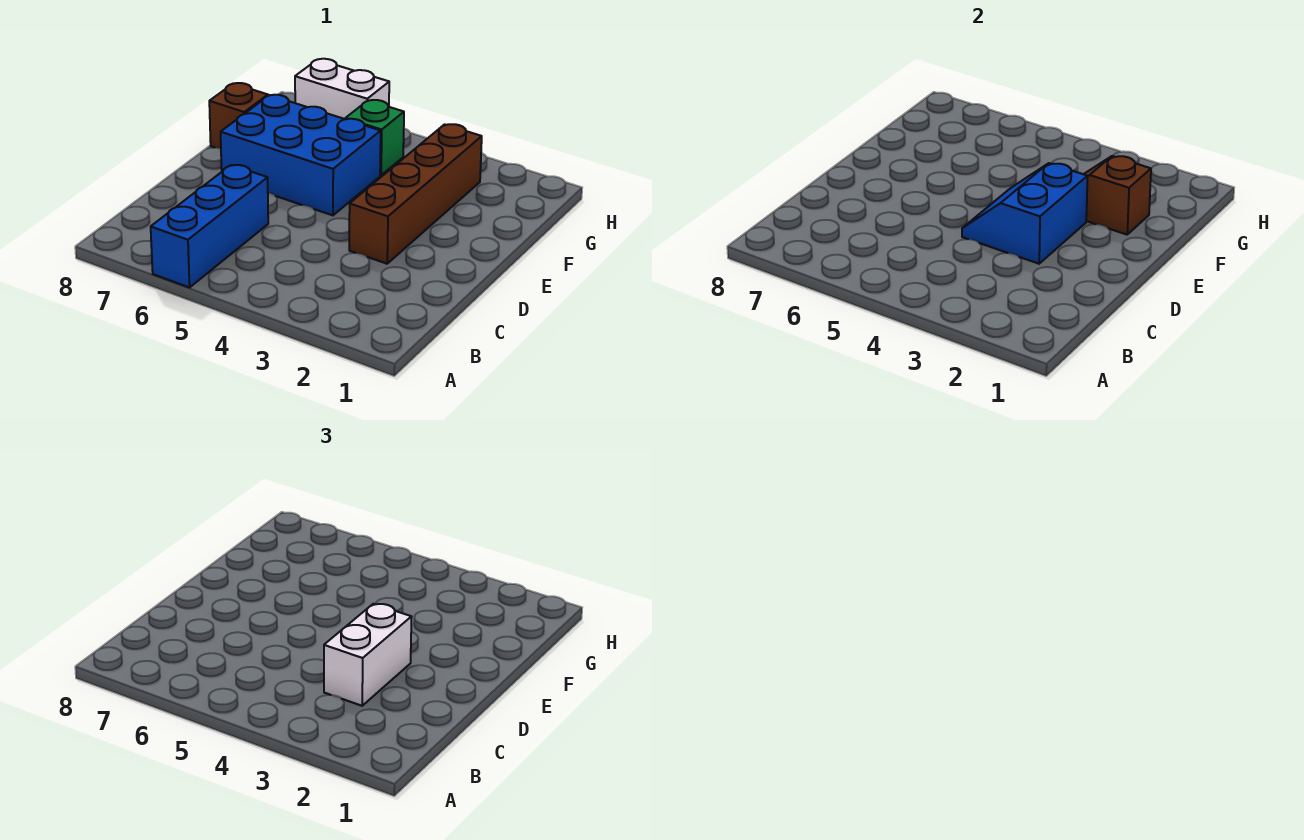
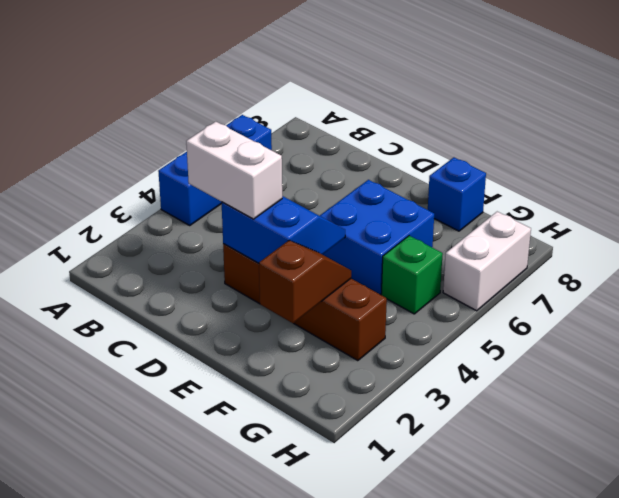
blue brick A6:C6 level 1 -> blue brick A4:A6 level 1
blue brick E5:F7 level 1 -> blue brick E5:F6 level 1
brown brick F8 level 1 -> blue brick F8 level 1

